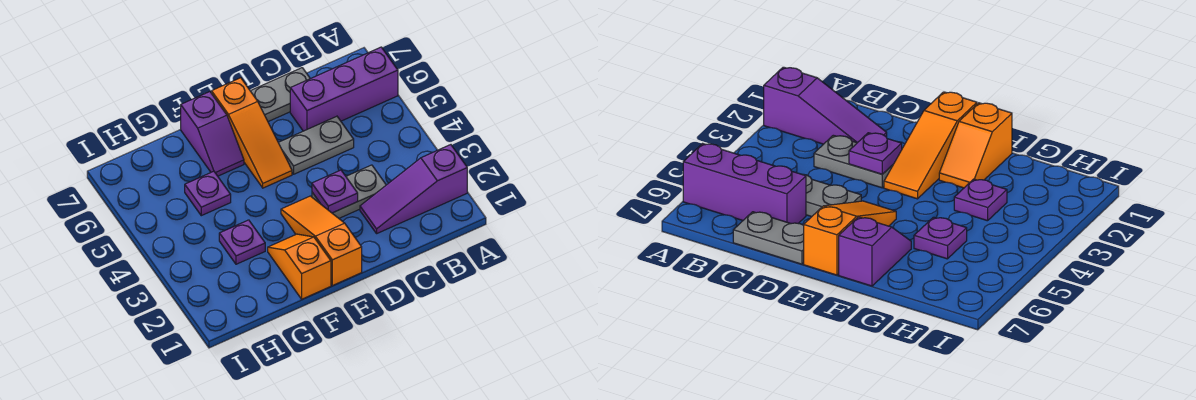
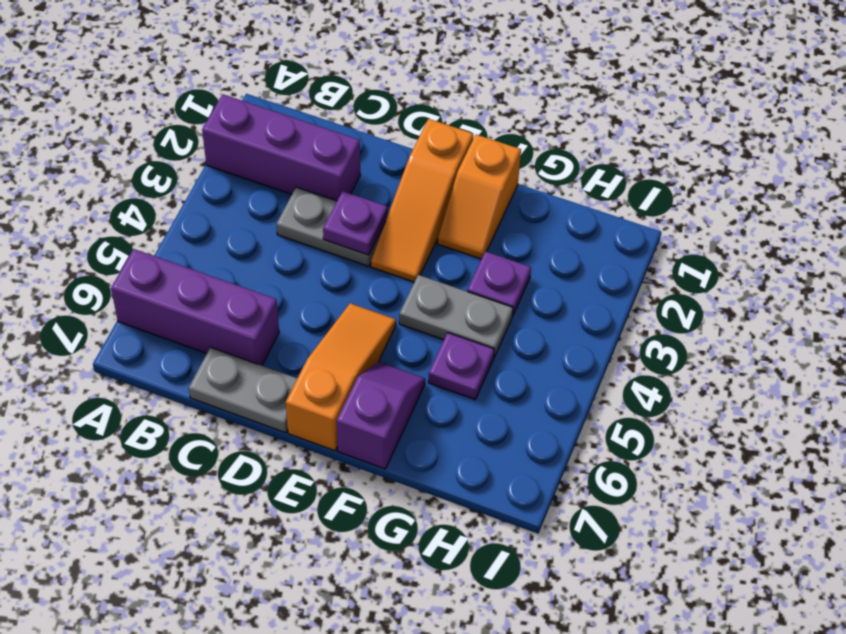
purple slope A2:C2 level 1 top A -> purple brick A2:C2 level 1
grey plate C5:D5 level 1 -> grey plate F4:G4 level 1

